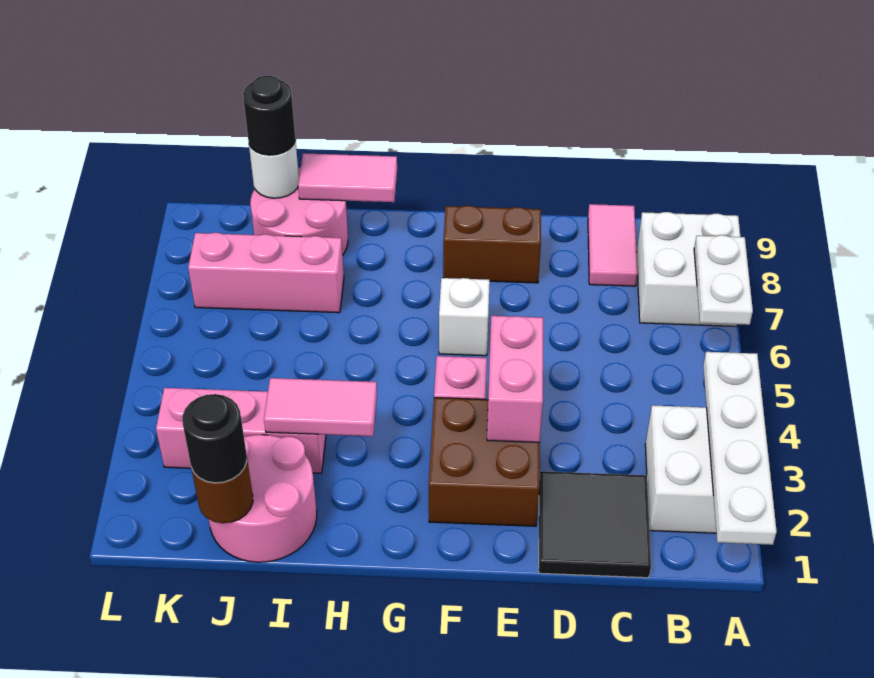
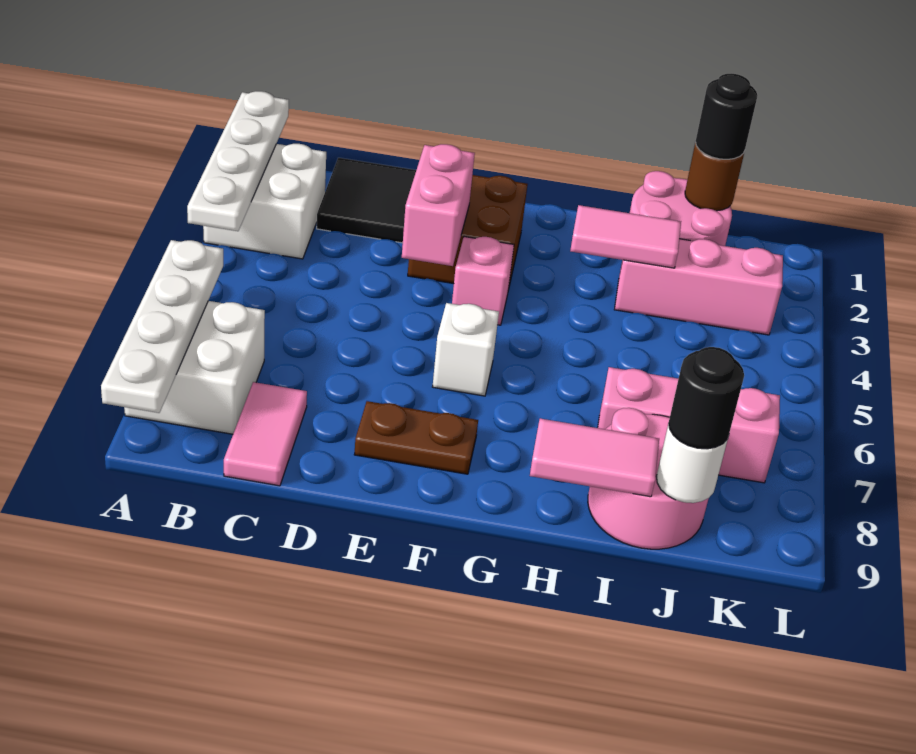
white plate A6:A7 level 2 -> white plate A6:A9 level 2
brown brick E8:F8 level 1 -> brown plate E8:F8 level 1

